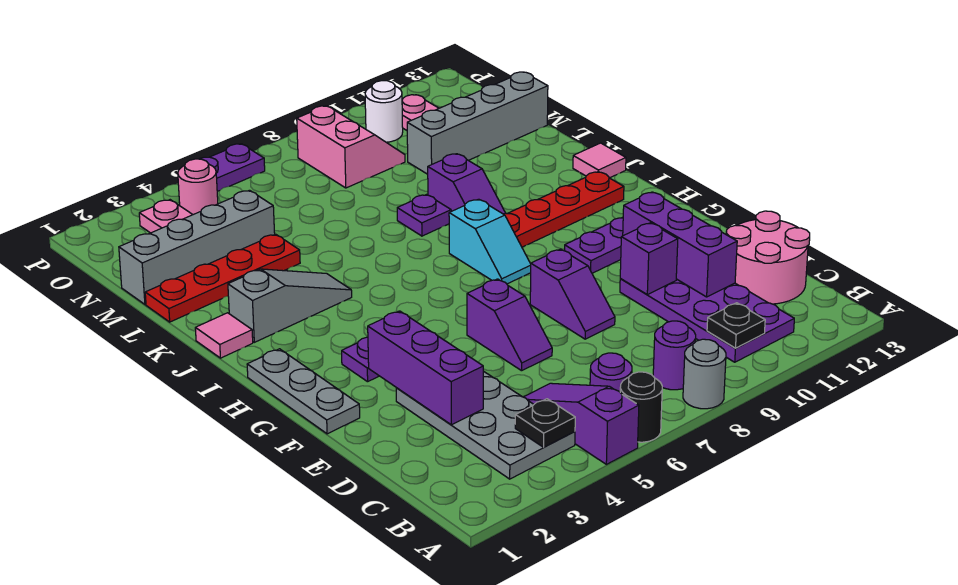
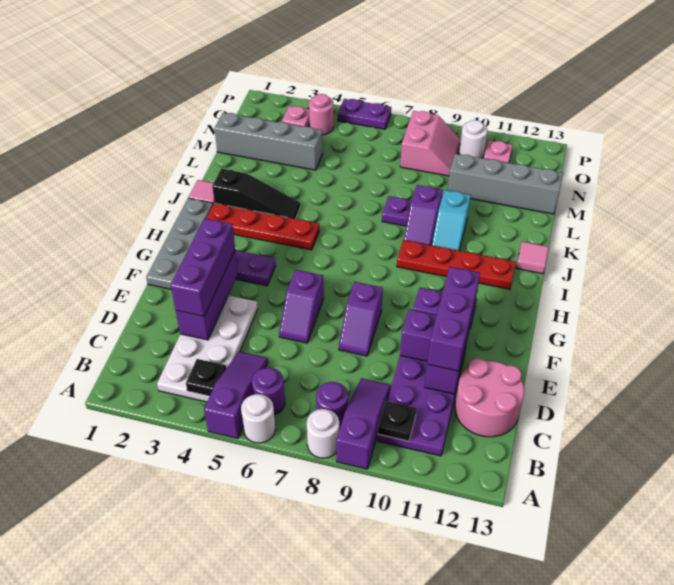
black round brick A6 level 1 -> white round brick A6 level 1
grey round brick A8 level 1 -> white round brick A8 level 1
none -> purple slope A9:C9 level 1 top A
grey plate B3:E4 level 1 -> white plate B3:E4 level 1
none -> purple brick D3:F3 level 3
none -> purple brick D11:F11 level 3
grey plate F1:H1 level 1 -> grey plate F1:I1 level 1
cyan slope H8:I8 level 1 top I -> cyan slope J10:K10 level 1 top K
grey slope J2:J4 level 1 top 2 -> black slope J2:J4 level 1 top 2
red plate L1:L4 level 1 -> red plate I2:I5 level 1

